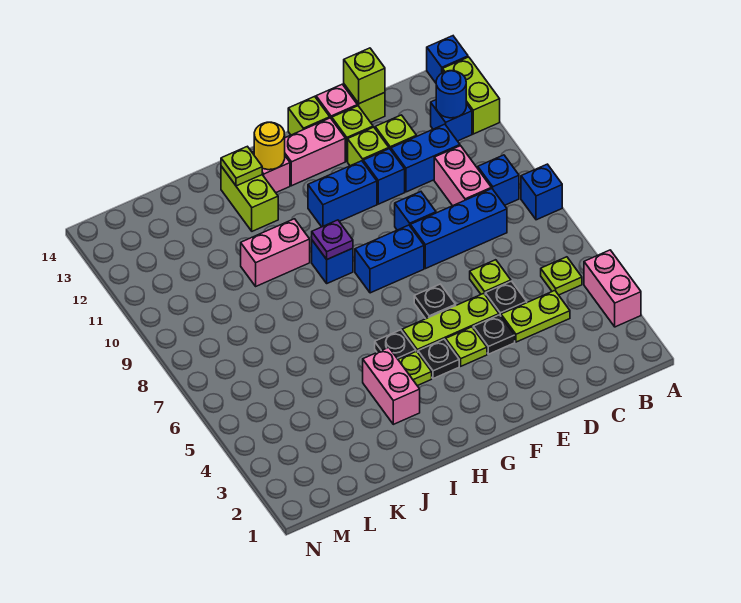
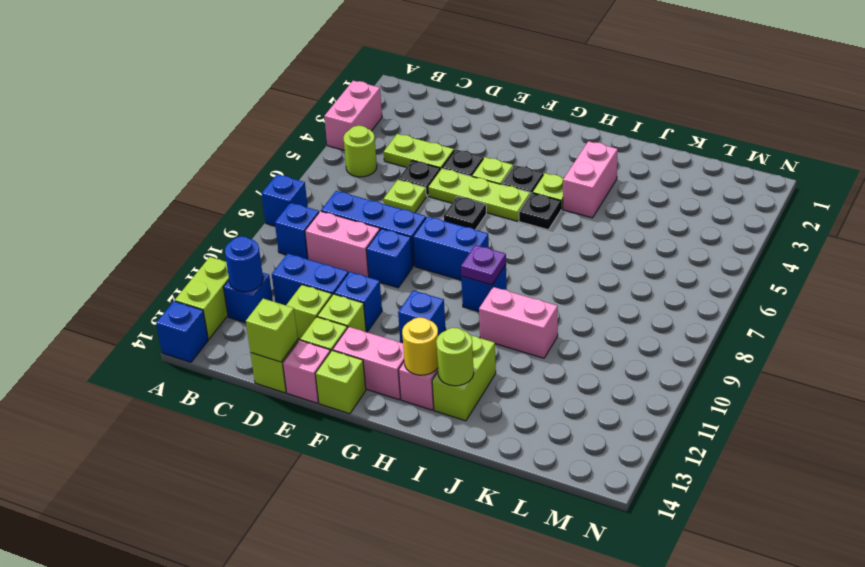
lime plate B5 level 1 -> lime round brick B5 level 1
pink brick C9:C10 level 1 -> pink brick C9:D9 level 1
blue brick F11:G11 level 1 -> blue brick G11 level 1
lime plate I13 level 2 -> lime round brick I13 level 2

